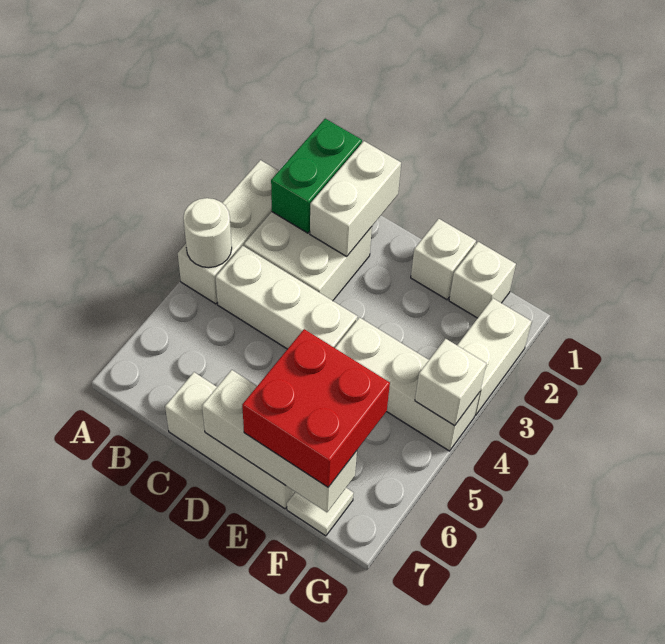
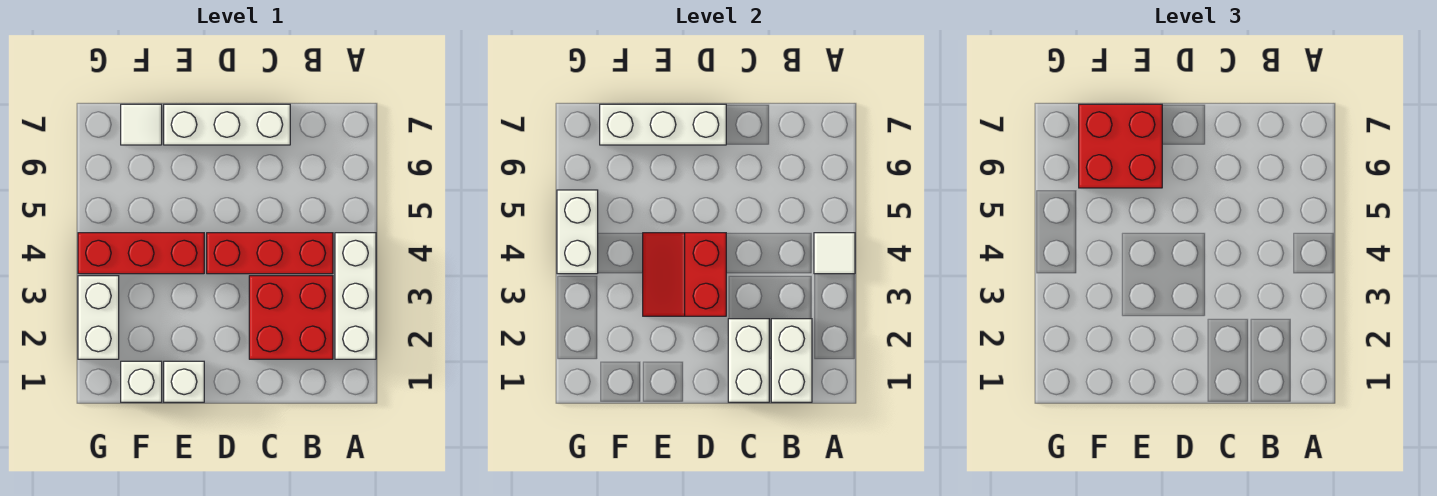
white round brick A4 level 2 -> white tile A4 level 2
green brick B1:B2 level 2 -> white brick B1:B2 level 2
white brick B2:C3 level 1 -> red brick B2:C3 level 1
white brick B4:D4 level 1 -> red brick B4:D4 level 1
none -> red slope D3:E4 level 2 top D
white brick E4:G4 level 1 -> red brick E4:G4 level 1
white brick G4 level 2 -> white brick G4:G5 level 2

